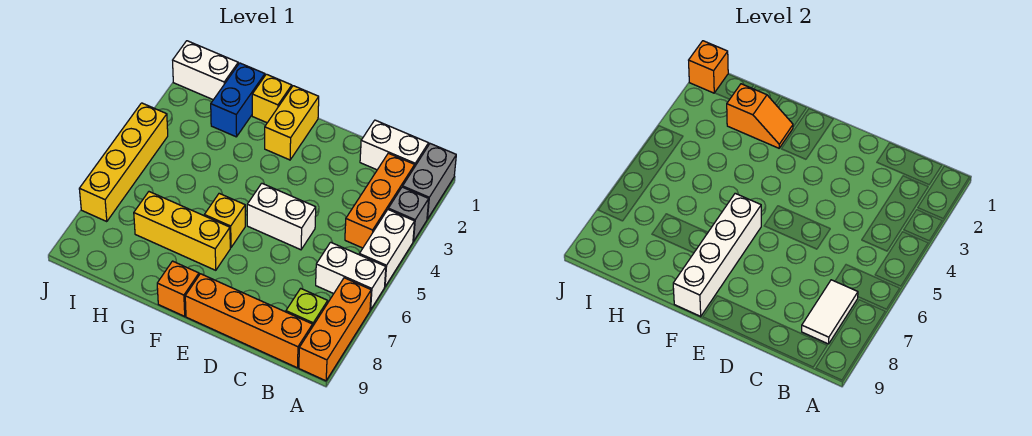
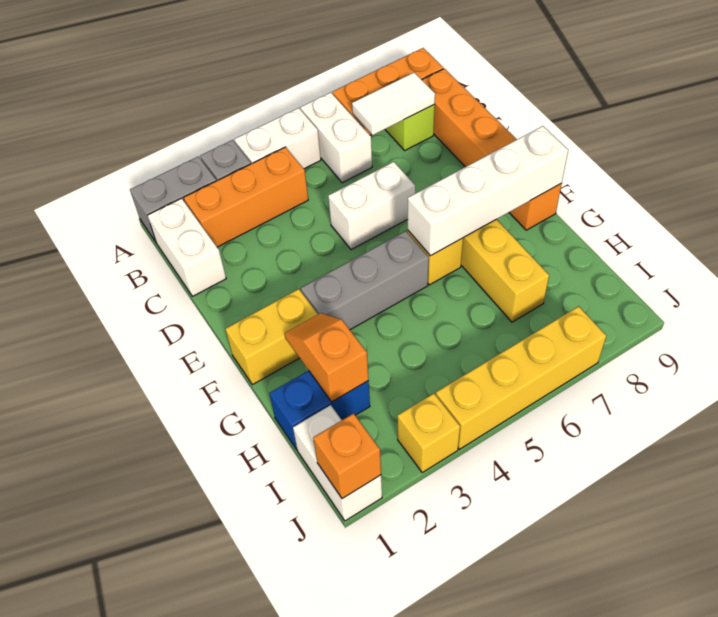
white brick D5:E5 level 1 -> white brick D5:D6 level 1
none -> grey brick F3:F5 level 1
yellow brick G1 level 1 -> yellow brick J3 level 1

